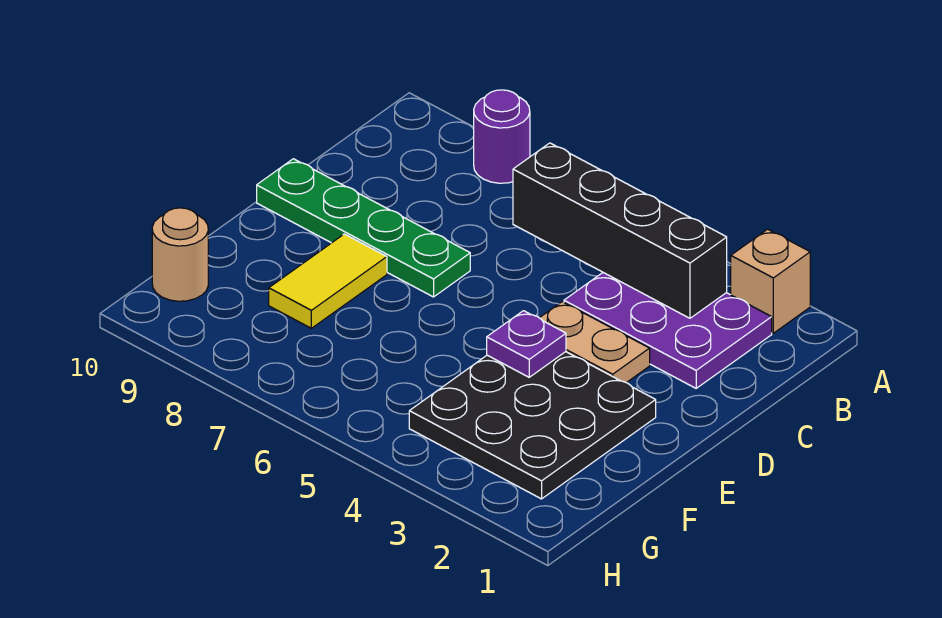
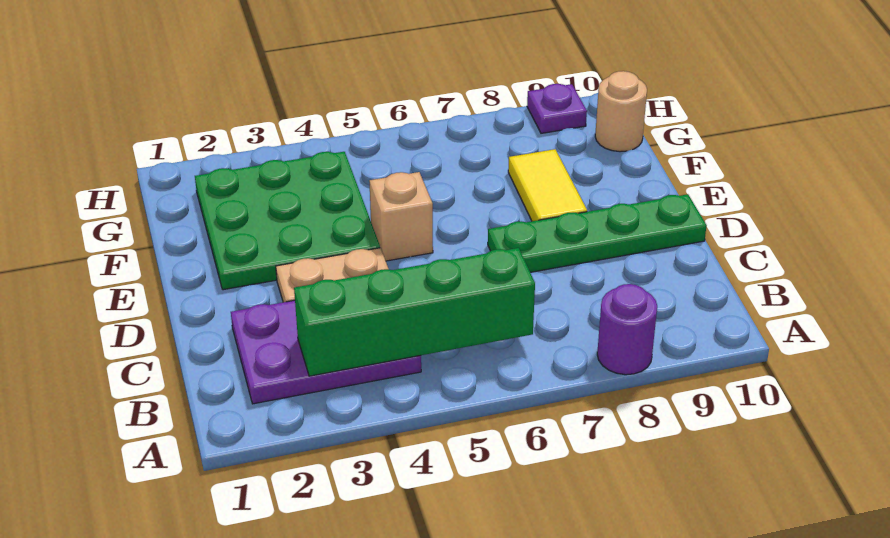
tan brick A2 level 1 -> tan brick E5 level 1
black brick B3:B6 level 2 -> green brick B3:B6 level 2
black plate E2:G4 level 1 -> green plate E2:G4 level 1
purple plate E4 level 2 -> purple plate H9 level 1

